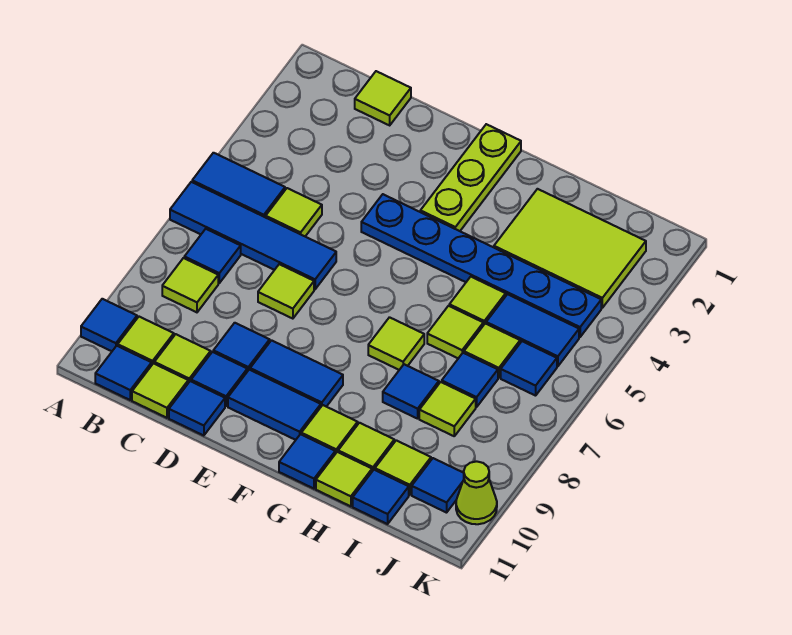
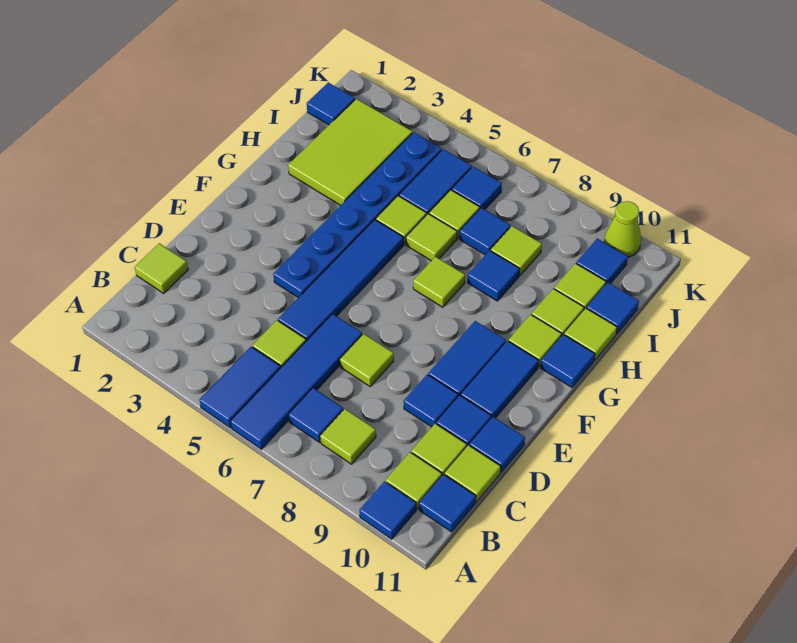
none -> blue tile D5:G5 level 1
lime plate F1:F3 level 1 -> none
none -> blue tile J1 level 1

